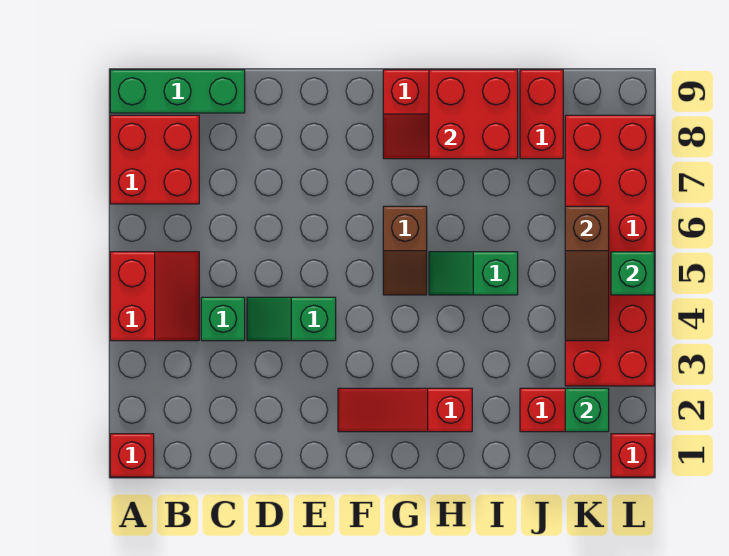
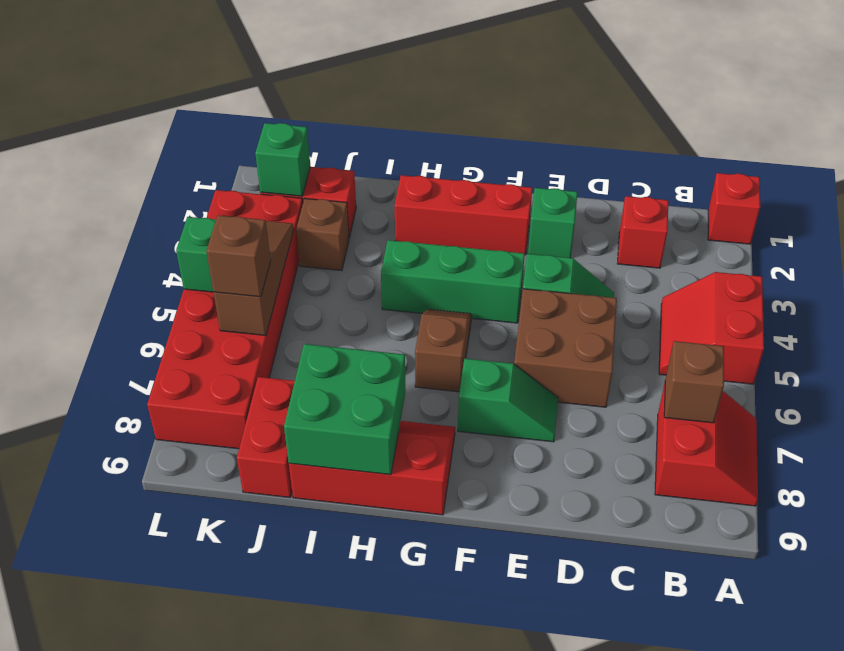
red brick A7:B8 level 1 -> red slope A7:B8 level 1 top B
green brick A9:C9 level 1 -> green brick F4:H4 level 1
none -> brown brick B7 level 2
green brick C4 level 1 -> green brick E2 level 1
none -> brown brick D5:E6 level 1
red slope F2:H2 level 1 top H -> red brick F2:H2 level 1
green slope H5:I5 level 1 top I -> green slope E7:F7 level 1 top F
red brick H8:I9 level 2 -> green brick H8:I9 level 2
none -> brown brick J3 level 1
none -> brown brick K6 level 3
red brick L1 level 1 -> red brick C2 level 1

